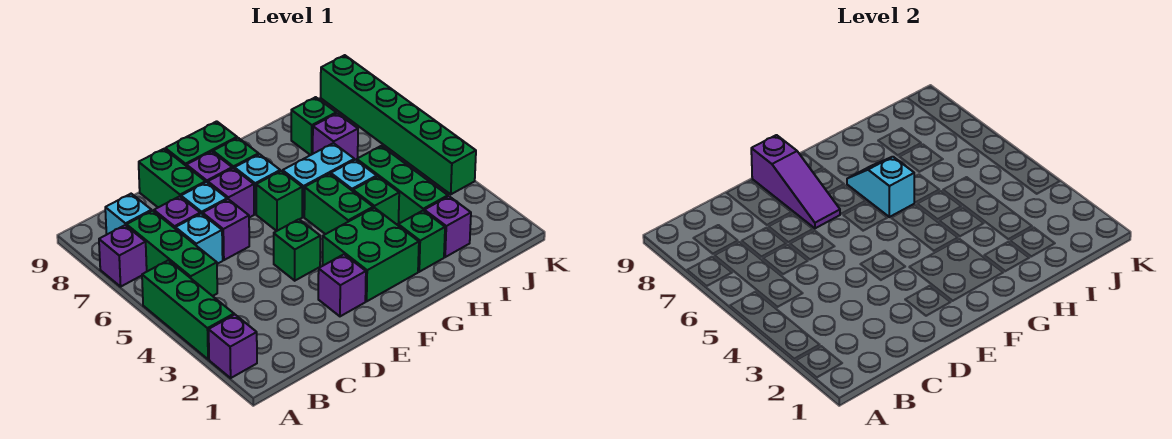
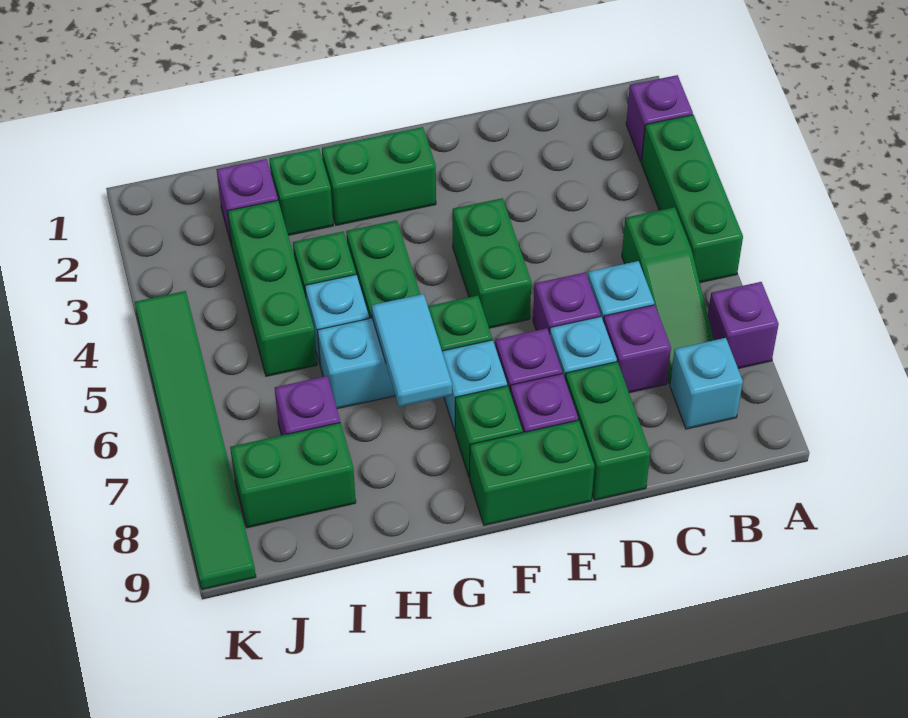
green brick B5:B7 level 1 -> green slope B5:B7 level 1 top 5
purple brick E2 level 1 -> none
green brick E4 level 1 -> green brick E4:E5 level 1
purple slope E7:E9 level 2 top 9 -> none
green brick F2:G3 level 1 -> green brick F2:G2 level 1
cyan slope G6:G7 level 2 top 6 -> cyan tile G6:G7 level 2
green brick I8 level 1 -> green brick I8:J8 level 1
green brick K4:K9 level 1 -> green tile K4:K9 level 1

